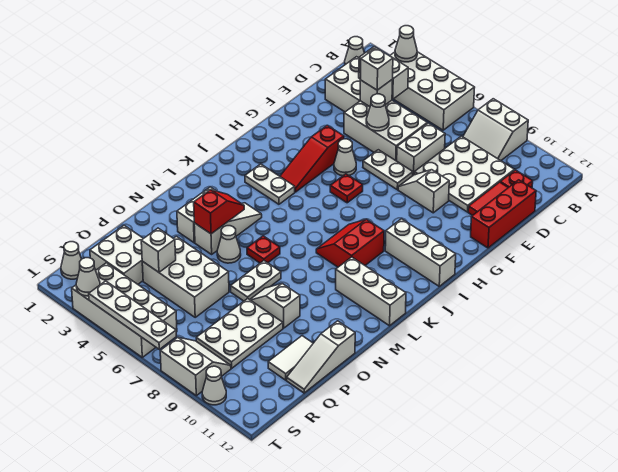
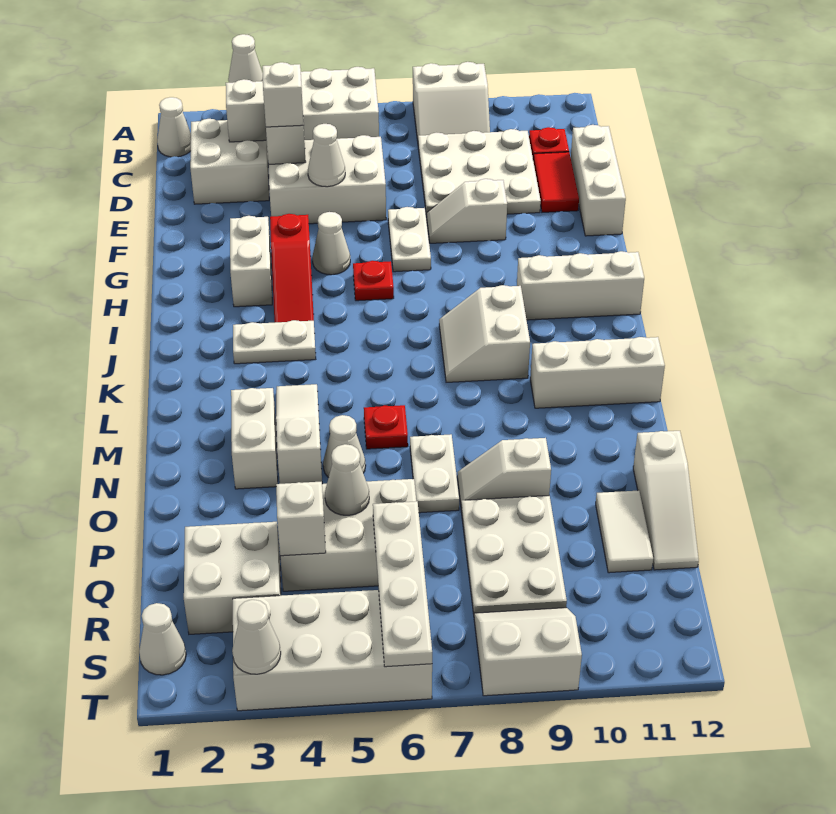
white brick D7:E7 level 1 -> white brick G3:H3 level 1
red brick D12:F12 level 1 -> white brick D12:F12 level 1
white plate F6:F7 level 1 -> white plate F7:G7 level 1
red slope J8:K9 level 1 top 9 -> white slope J8:K9 level 1 top 9
red slope M4:N4 level 2 top N -> none
white plate T4:T7 level 2 -> white plate Q6:T6 level 2
white cone T10 level 1 -> white cone P5 level 2

